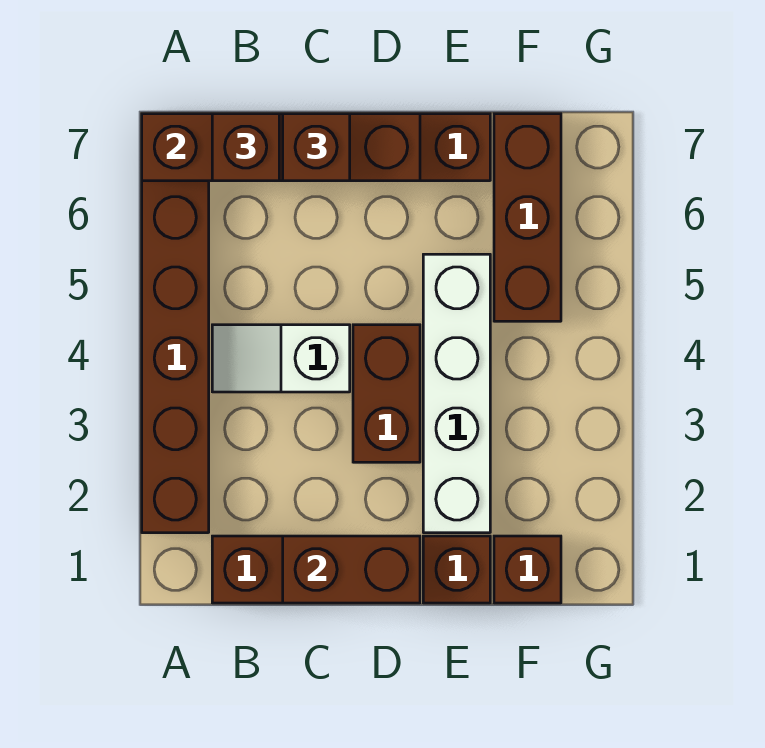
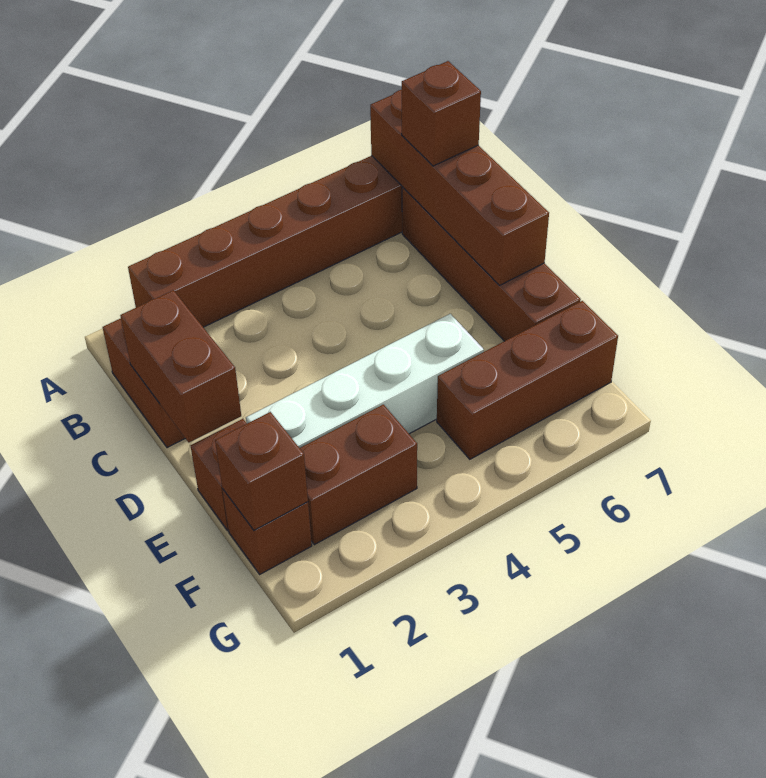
white slope B4:C4 level 1 top C -> none
brown brick C7 level 3 -> brown brick F1 level 2
brown brick D3:D4 level 1 -> brown brick F2:F3 level 1

